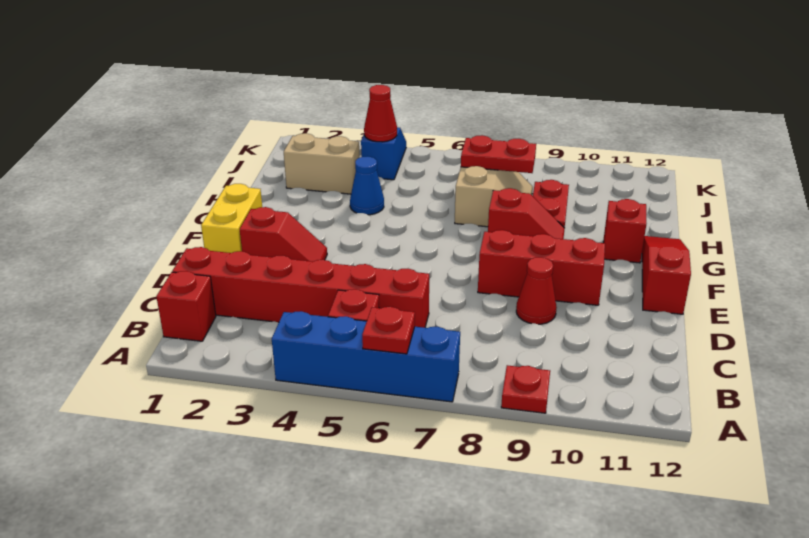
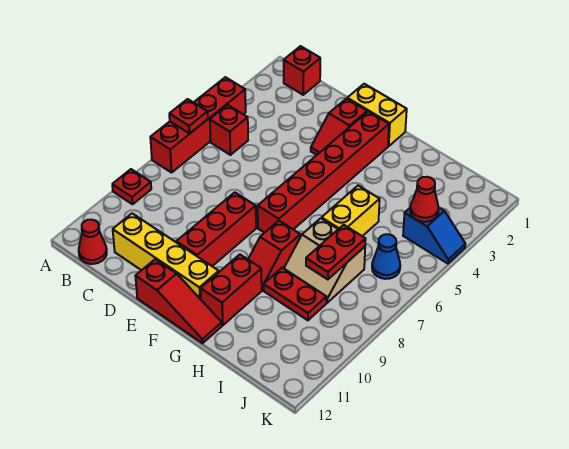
blue brick A4:A7 level 1 -> red brick A4:A7 level 1
red brick C1:C6 level 1 -> red brick F2:F7 level 1
none -> yellow brick C11:F11 level 1
red cone D9 level 1 -> red cone B12 level 1
red brick G11 level 1 -> red brick G10:G11 level 1
blue cone H4 level 1 -> blue cone J6 level 1
none -> yellow brick H5:H6 level 1
tan brick I2:I3 level 1 -> none

